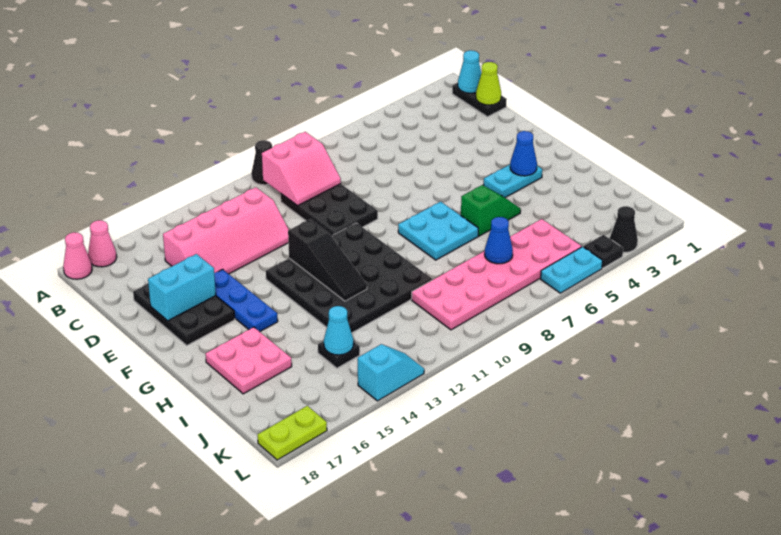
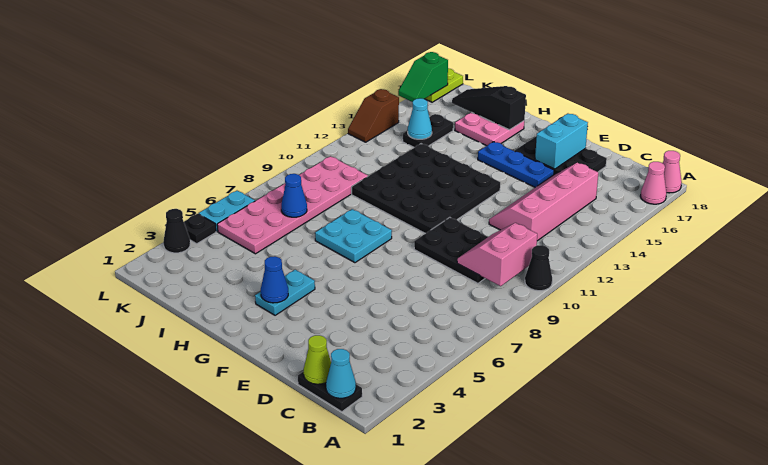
black slope F12:H12 level 2 top F -> black slope H17:J17 level 2 top H
green slope H5:H6 level 1 top 6 -> green slope L16:L17 level 2 top 17
black plate J14 level 1 -> black plate J14:J15 level 1
cyan slope L13:L14 level 1 top 14 -> brown slope L13:L14 level 1 top 14

